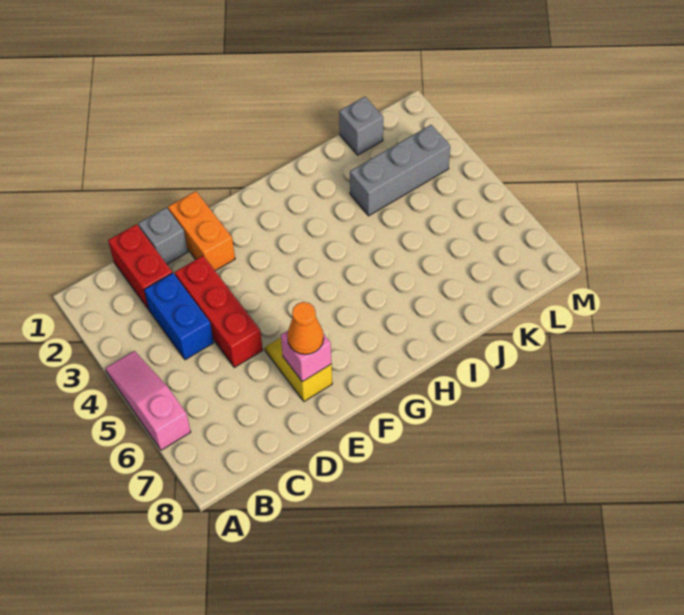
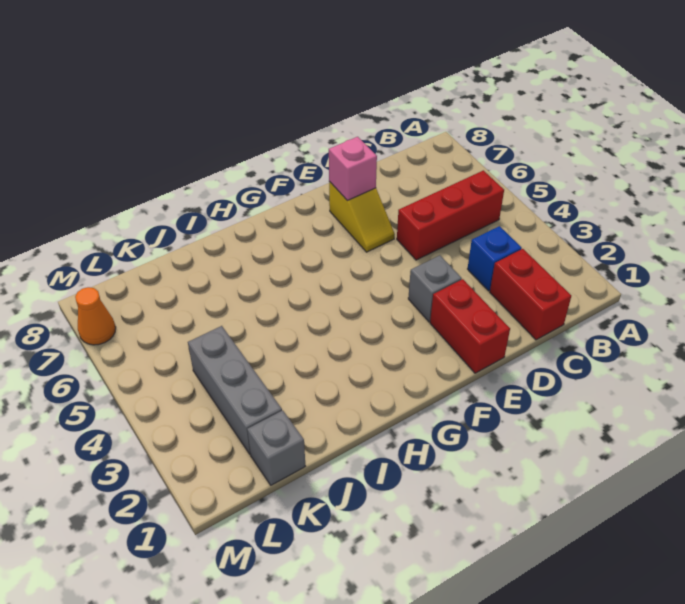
pink slope A4:A6 level 1 top 6 -> none
blue brick C3:C4 level 1 -> blue brick C3 level 1
grey brick D1 level 1 -> grey brick E3 level 1
red brick D3:D5 level 1 -> red brick B5:D5 level 1
orange brick E1:E2 level 1 -> red brick E1:E2 level 1
orange cone E7 level 3 -> orange cone M7 level 1
grey brick J3:L3 level 1 -> grey brick K2:K4 level 1

